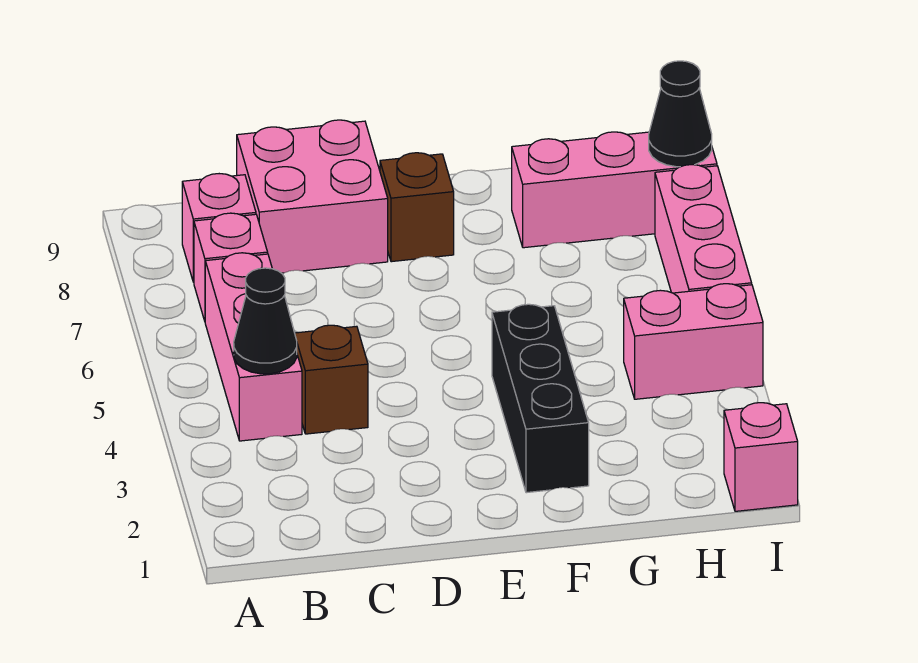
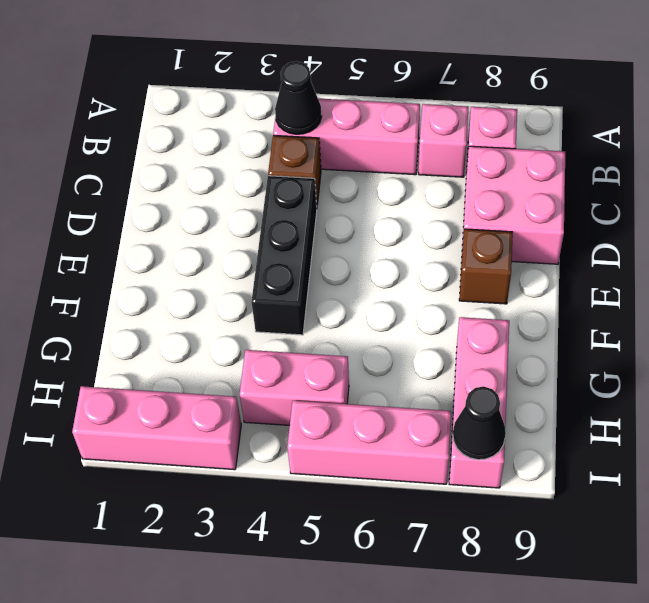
black brick F2:F4 level 1 -> black brick D4:F4 level 1
pink brick H4:I4 level 1 -> pink brick H4:H5 level 1
pink brick I1 level 1 -> pink brick I1:I3 level 1

